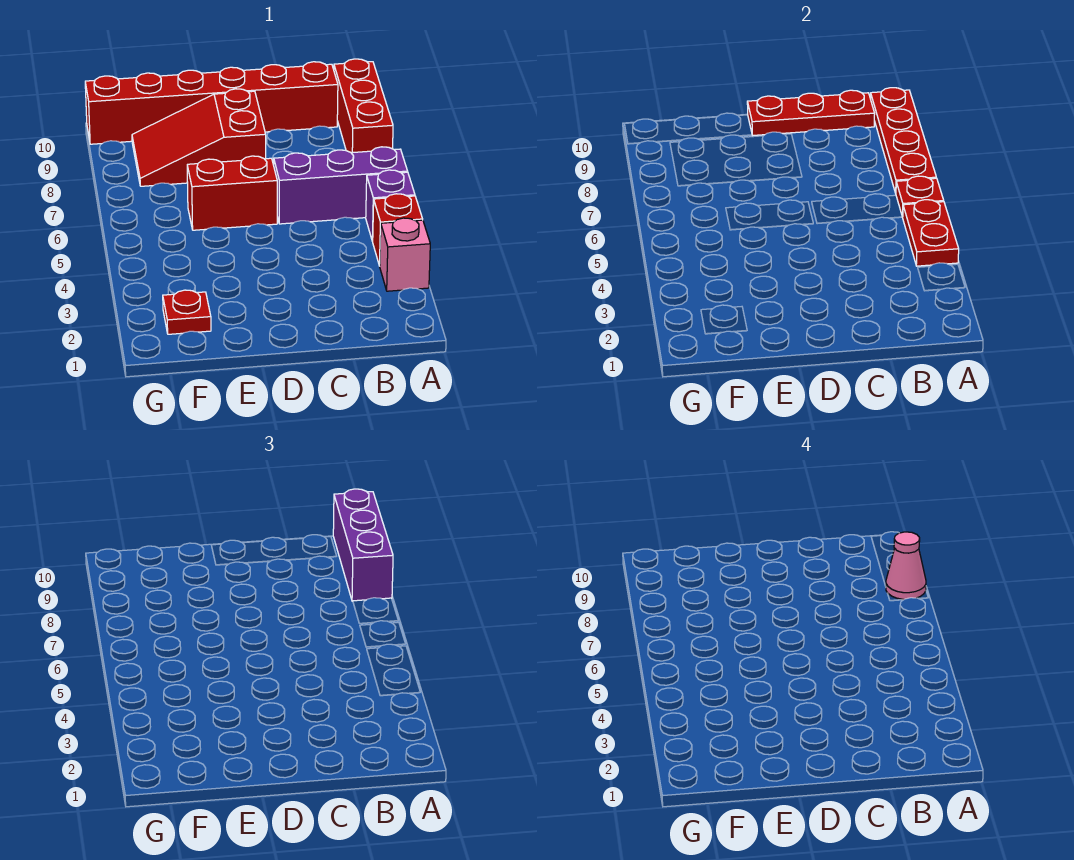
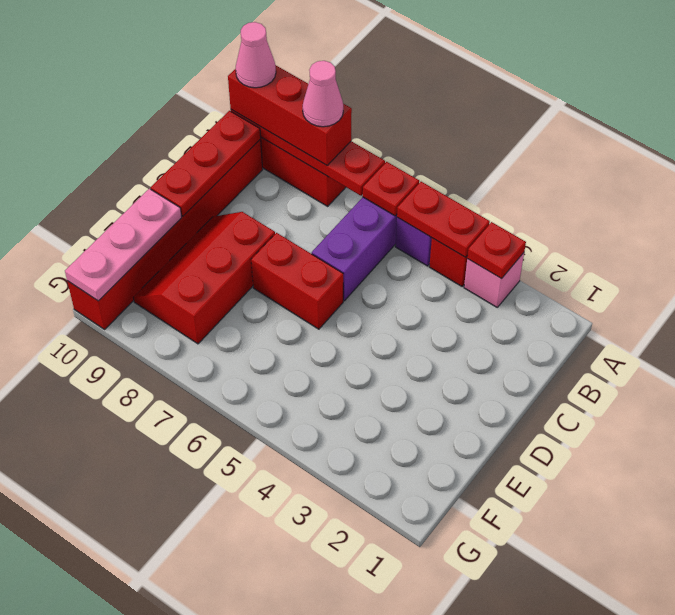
purple brick A8:A10 level 3 -> red brick A8:A10 level 3
none -> pink cone A10 level 4
red brick D6:E6 level 1 -> red brick D6:D7 level 1
red slope D8:F9 level 1 top D -> red slope D8:F9 level 1 top 8
none -> pink plate E10:G10 level 2
red plate F2 level 1 -> red plate A3 level 2

